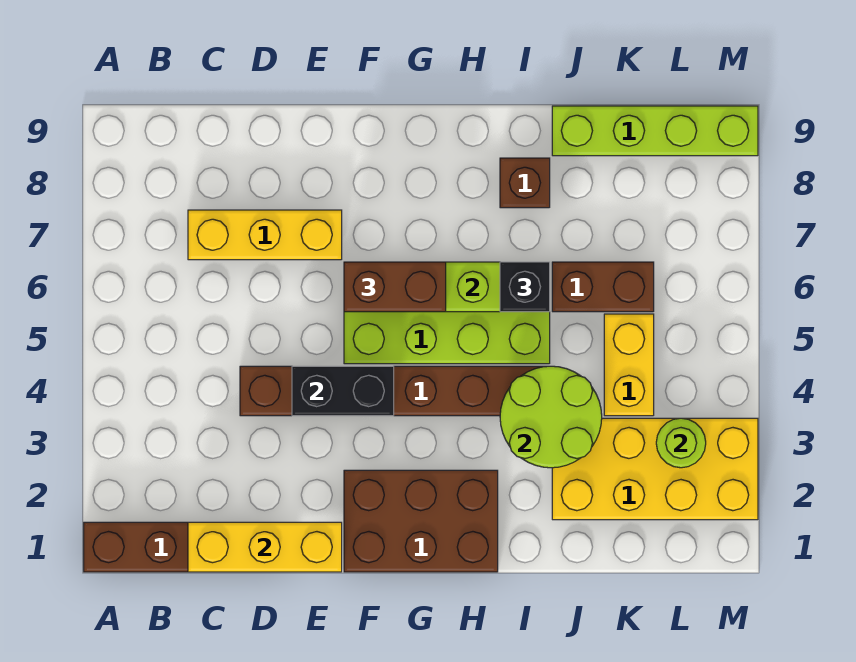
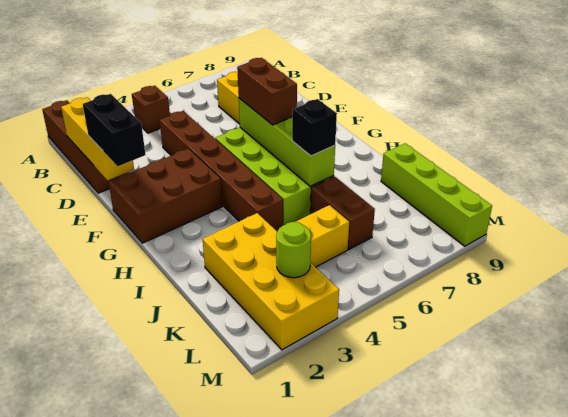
black brick E4:F4 level 2 -> black brick E1:F1 level 3
brown brick F1:H2 level 1 -> brown brick F1:G3 level 1
lime round brick I3:J4 level 2 -> none
brown brick I8 level 1 -> brown brick B4 level 1

